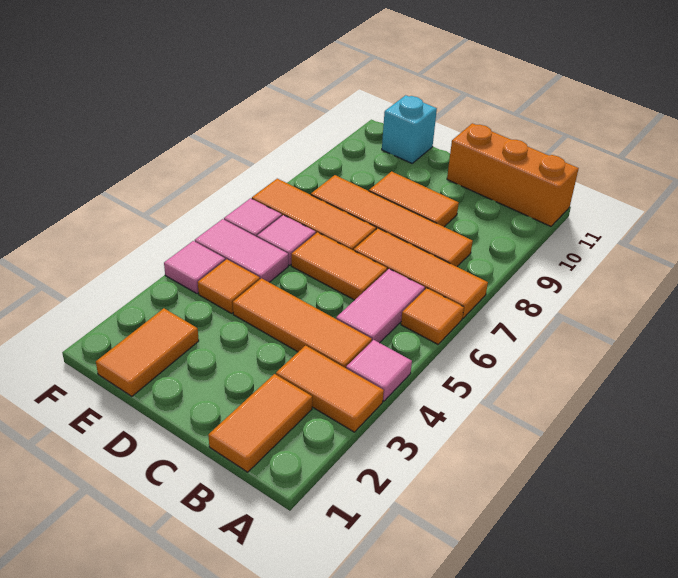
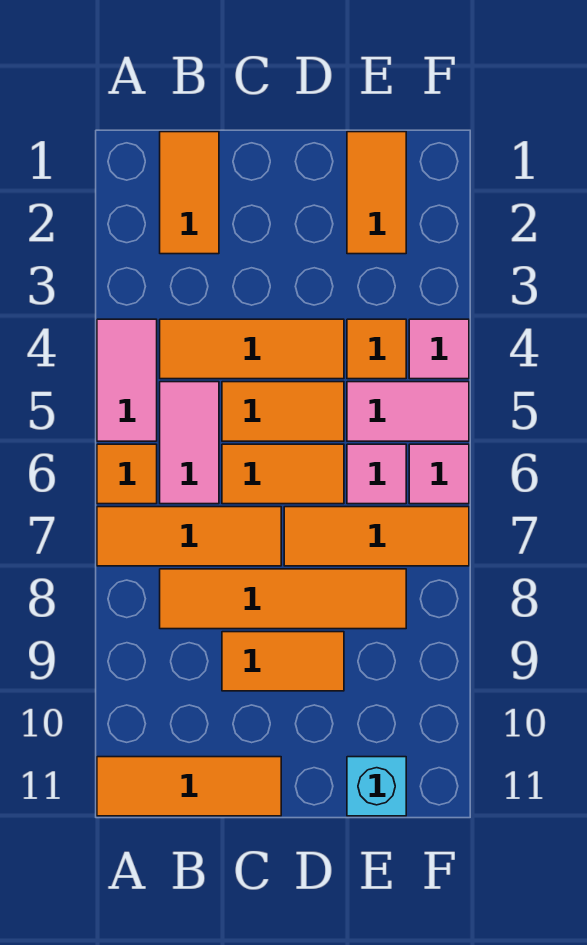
orange tile A3:B3 level 1 -> orange tile C5:D5 level 1
pink tile A4 level 1 -> pink tile A4:A5 level 1
orange brick A11:C11 level 1 -> orange tile A11:C11 level 1

